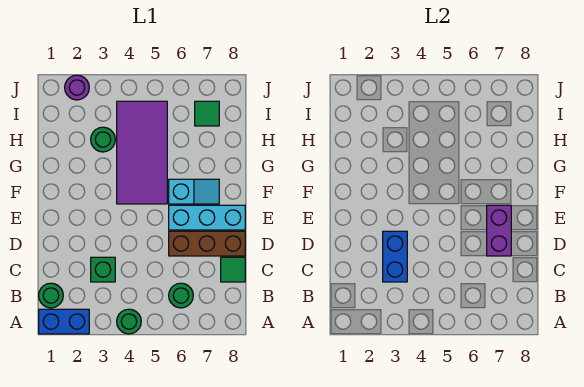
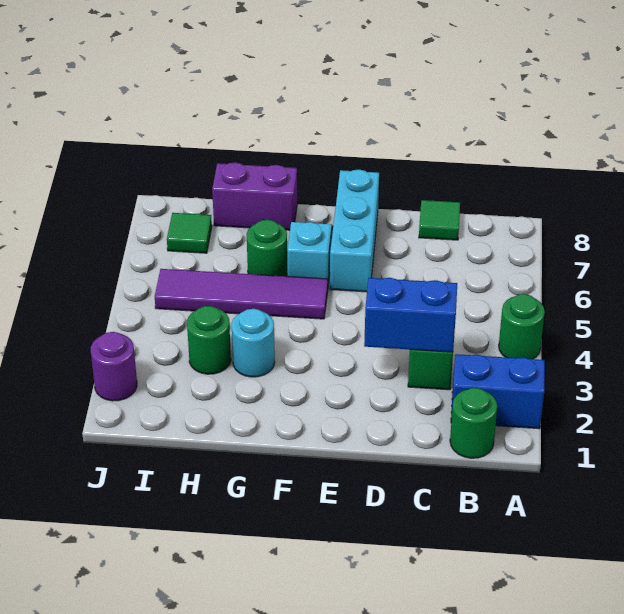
blue brick A1:A2 level 1 -> blue brick A2:B2 level 1
green round brick B6 level 1 -> green round brick G6 level 1
brown brick D6:D8 level 1 -> none
purple brick D7:E7 level 2 -> purple brick G8:H8 level 1
purple tile F4:I5 level 1 -> purple tile F5:I5 level 1
none -> cyan round brick G3 level 1

